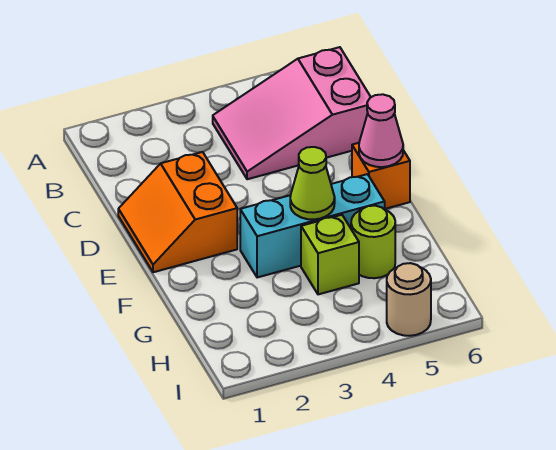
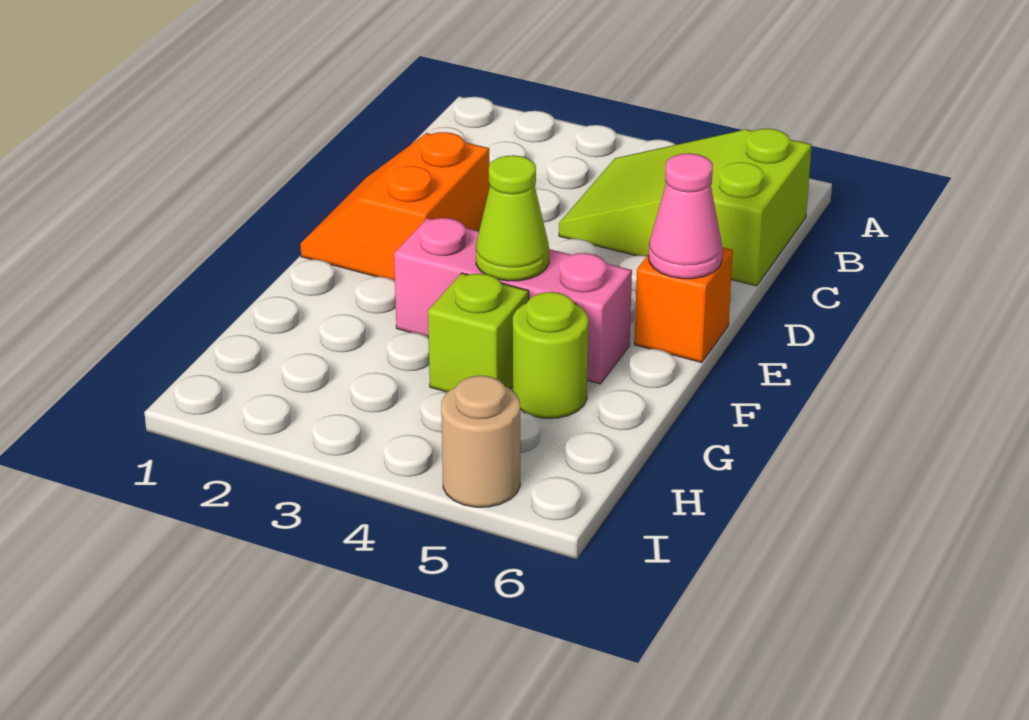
pink slope B4:C6 level 1 top 6 -> lime slope B4:C6 level 1 top 6
cyan brick F3:F5 level 1 -> pink brick F3:F5 level 1

